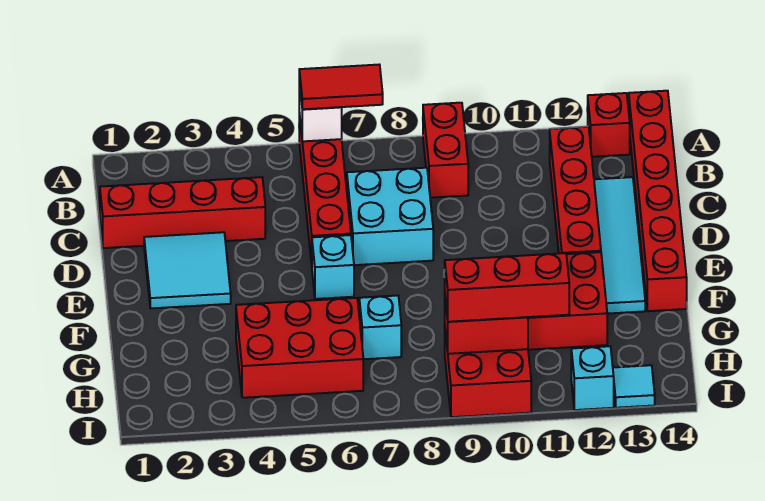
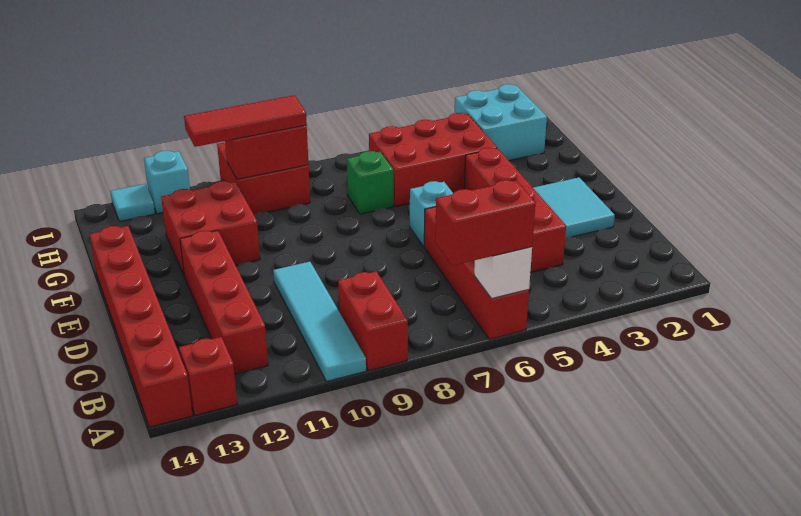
red tile A6:A7 level 3 -> red brick A6:A7 level 3
red brick C1:C4 level 1 -> red brick C4:F4 level 1
cyan brick C7:D8 level 1 -> cyan brick H2:I3 level 1
cyan tile C13:F13 level 1 -> cyan tile A10:D10 level 1
cyan brick G7 level 1 -> green brick G7 level 1
red brick H9:H11 level 3 -> red tile H9:H11 level 3

